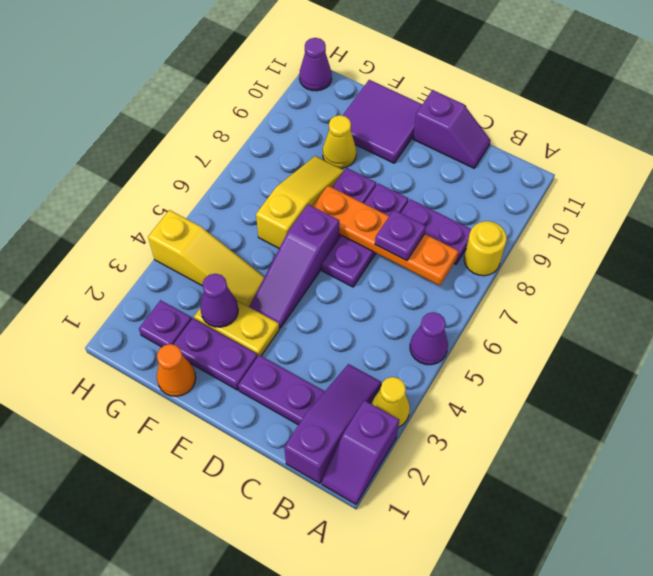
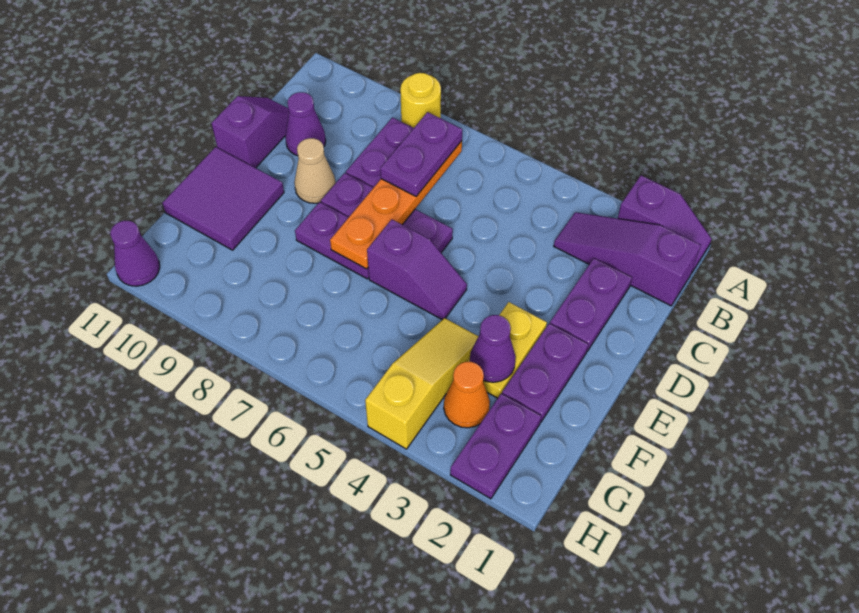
yellow cone A3 level 1 -> none
purple cone A5 level 1 -> purple cone C10 level 1
purple plate C7 level 3 -> purple plate B7:C7 level 3
none -> tan cone D9 level 1
purple slope E4:E6 level 1 top 6 -> purple slope E5:E6 level 1 top 6
orange cone F1 level 1 -> orange cone G3 level 1
yellow slope F6:F8 level 1 top 6 -> none
yellow cone F9 level 1 -> none
purple plate G2 level 1 -> purple plate G2:H2 level 1

